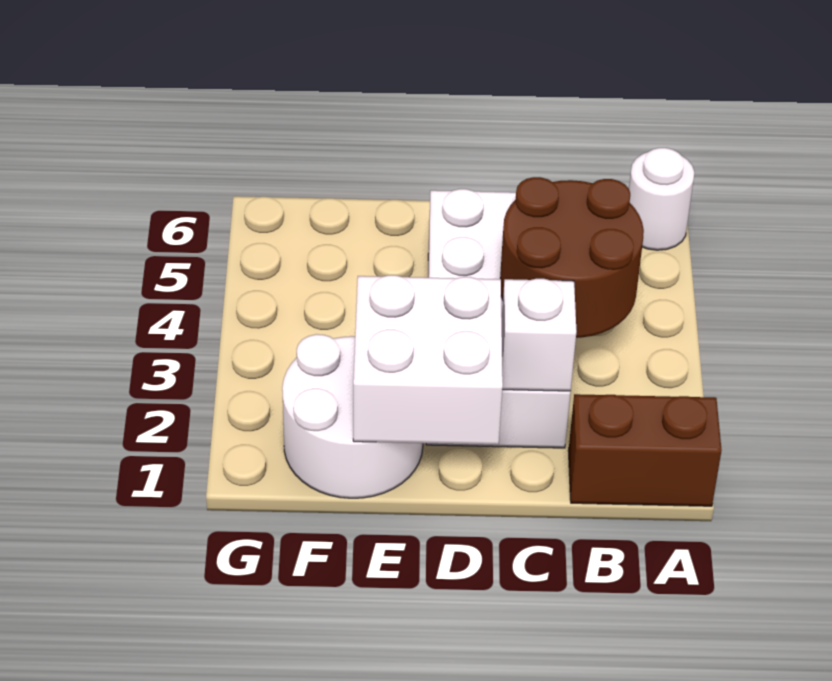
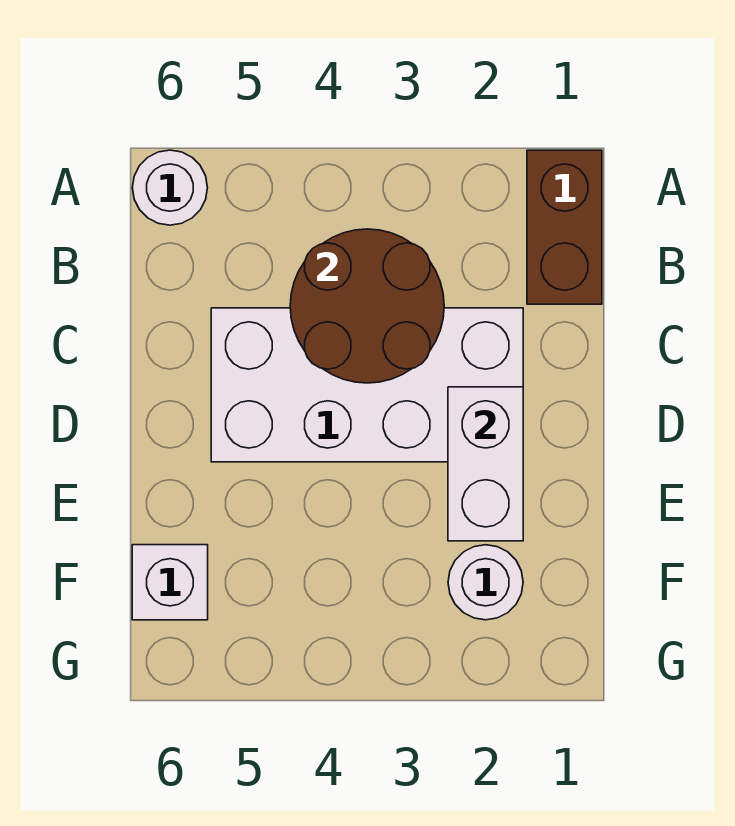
white brick C2 level 2 -> white brick F6 level 1
white brick D1:E2 level 2 -> white brick D2:E2 level 2
white round brick E1:F2 level 1 -> white round brick F2 level 1

